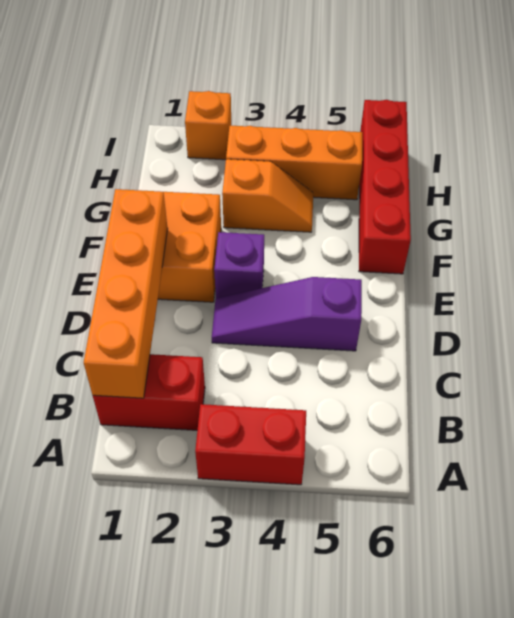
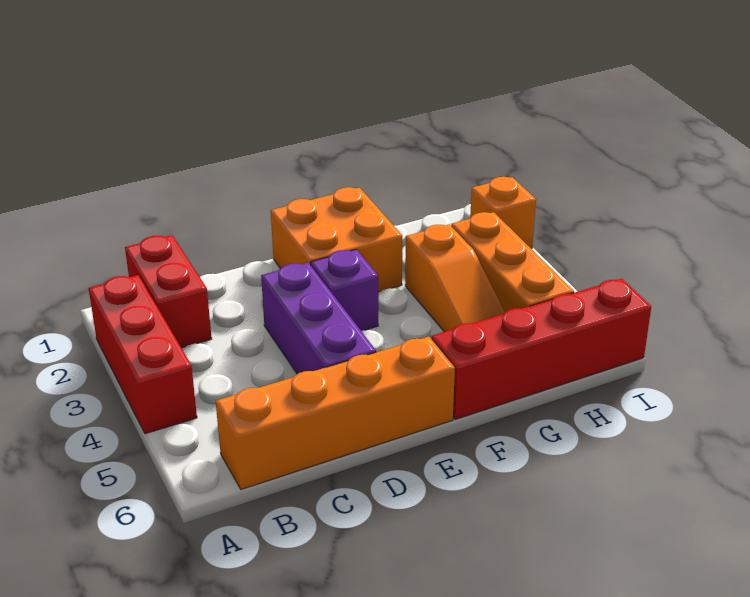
red brick A3:A4 level 1 -> red brick A2:A4 level 1
orange brick B1:E1 level 2 -> orange brick B6:E6 level 1
purple slope D3:D5 level 1 top 5 -> purple brick D3:D5 level 1
orange slope G3:G4 level 1 top 3 -> orange slope G3:G5 level 1 top 3

